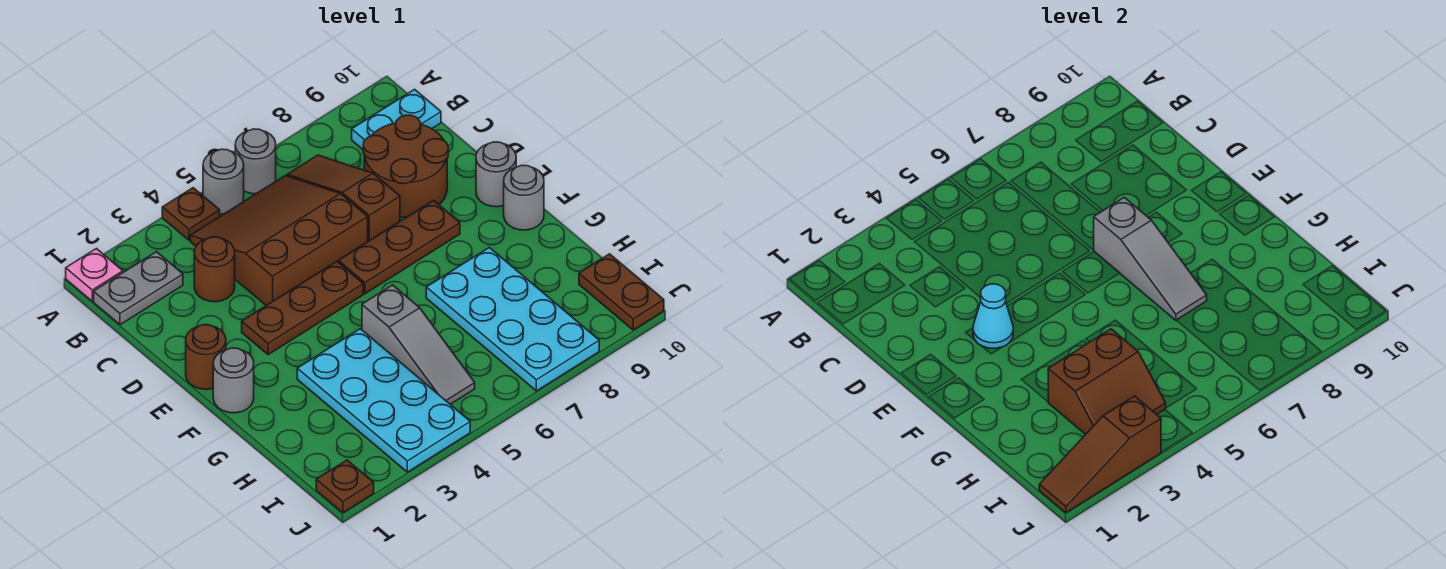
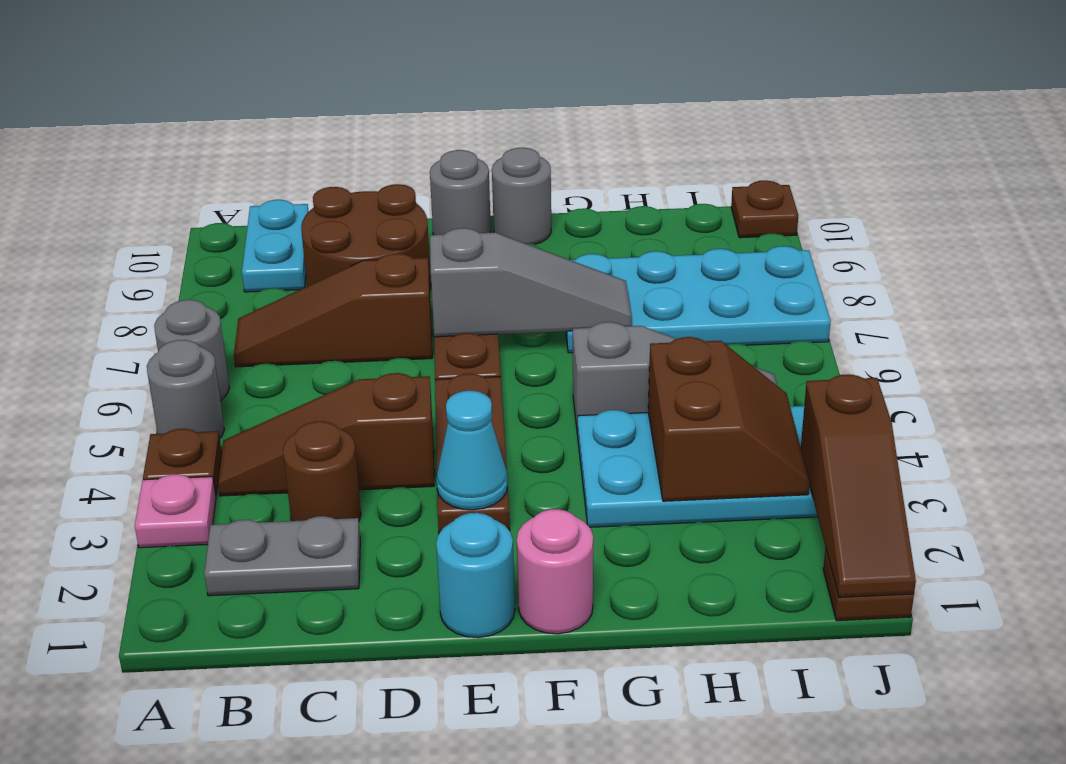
pink plate A1 level 1 -> pink plate A3 level 1
grey plate B1:B2 level 1 -> grey plate B2:C2 level 1
brown slope B4:D6 level 1 top D -> brown slope B4:D4 level 1 top D
brown round brick E1 level 1 -> cyan round brick E1 level 1
grey round brick F1 level 1 -> pink round brick F1 level 1
brown plate I10:J10 level 1 -> brown plate J10 level 1

